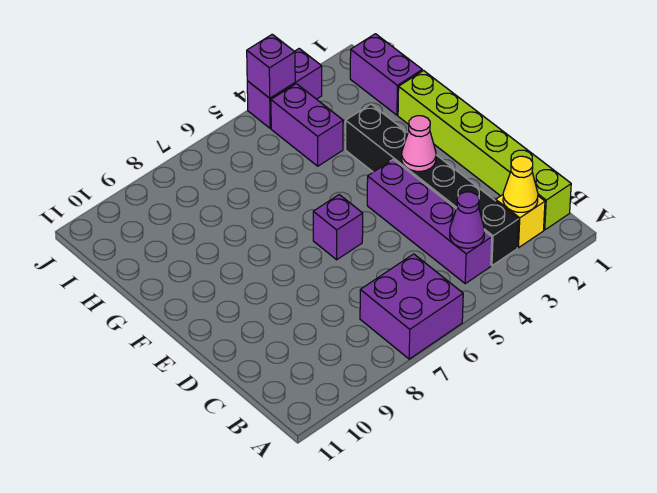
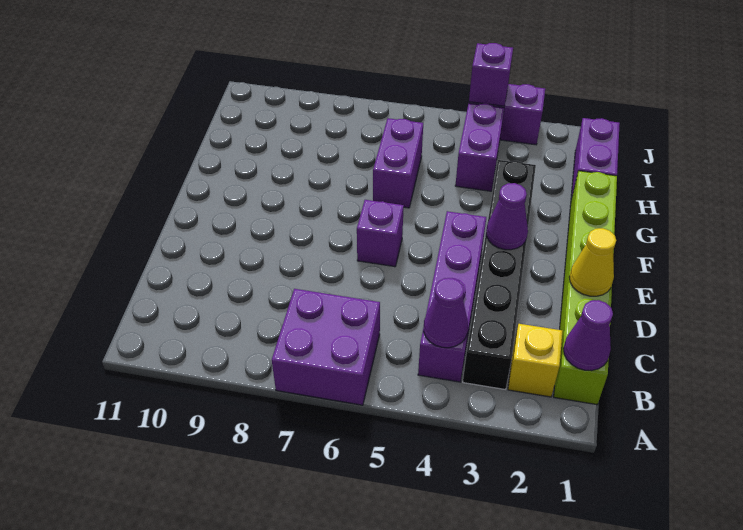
none -> purple cone B1 level 2
yellow cone B2 level 2 -> yellow cone D1 level 2
pink cone E3 level 2 -> purple cone E3 level 2
none -> purple brick G6:H6 level 1

